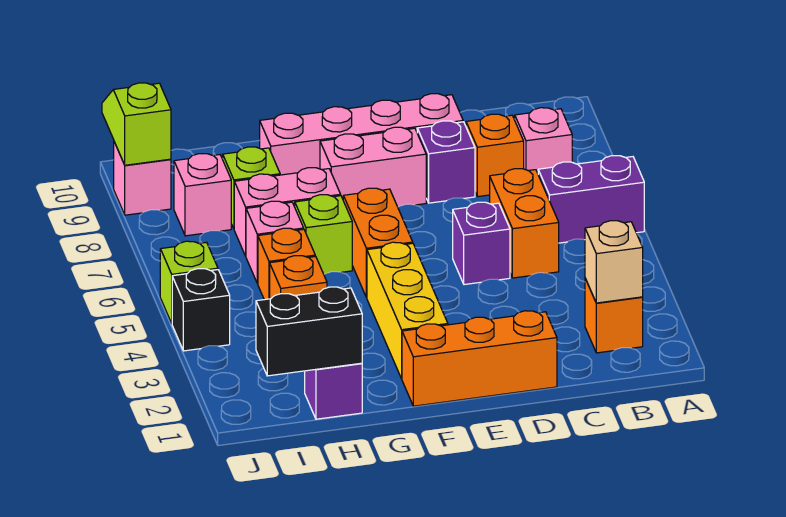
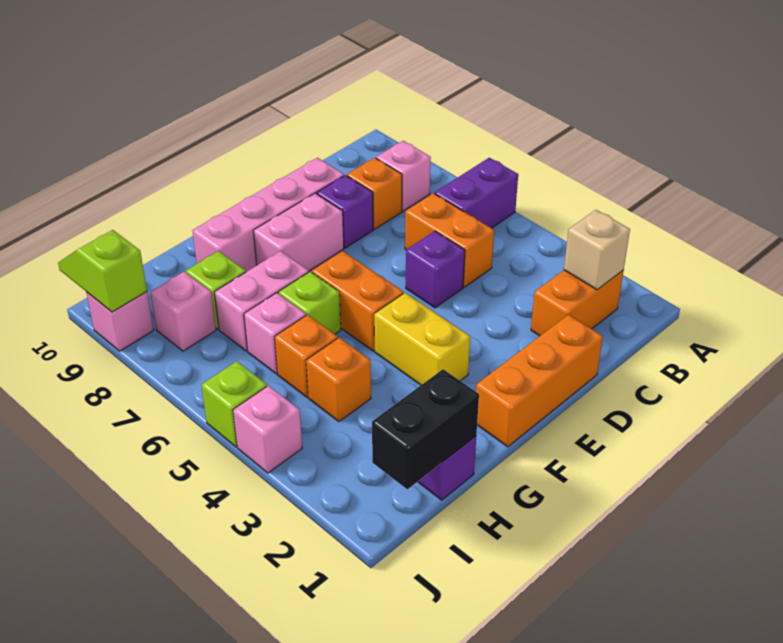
orange brick B2 level 1 -> orange brick B2:C2 level 1
yellow brick F2:F4 level 1 -> yellow brick F3:F4 level 1
black brick J4 level 1 -> pink brick J4 level 1

